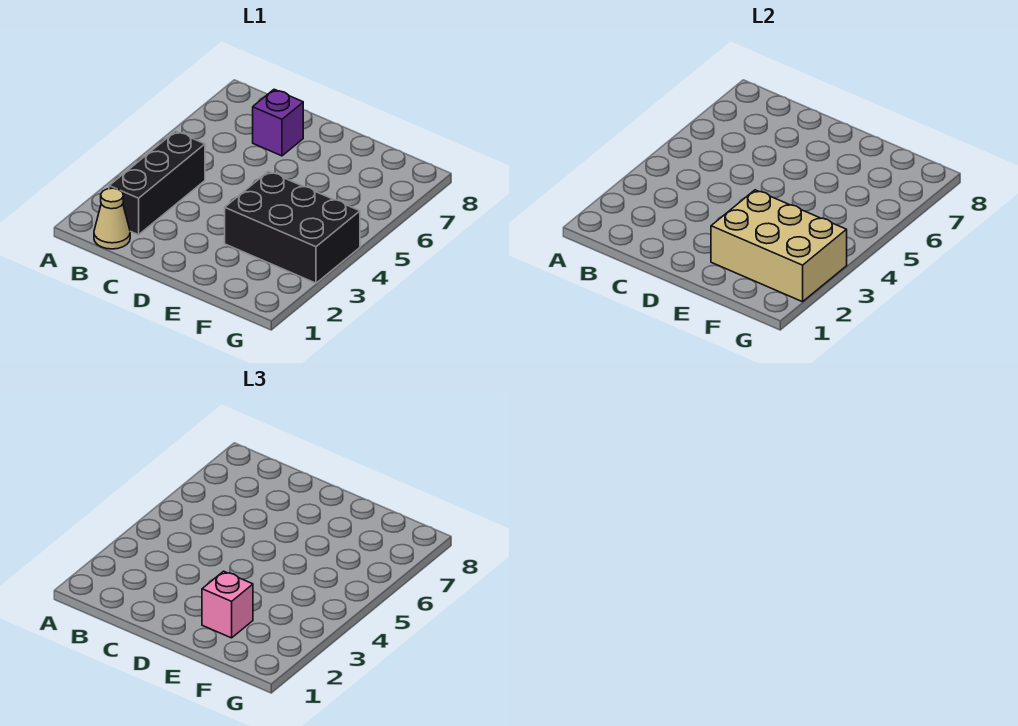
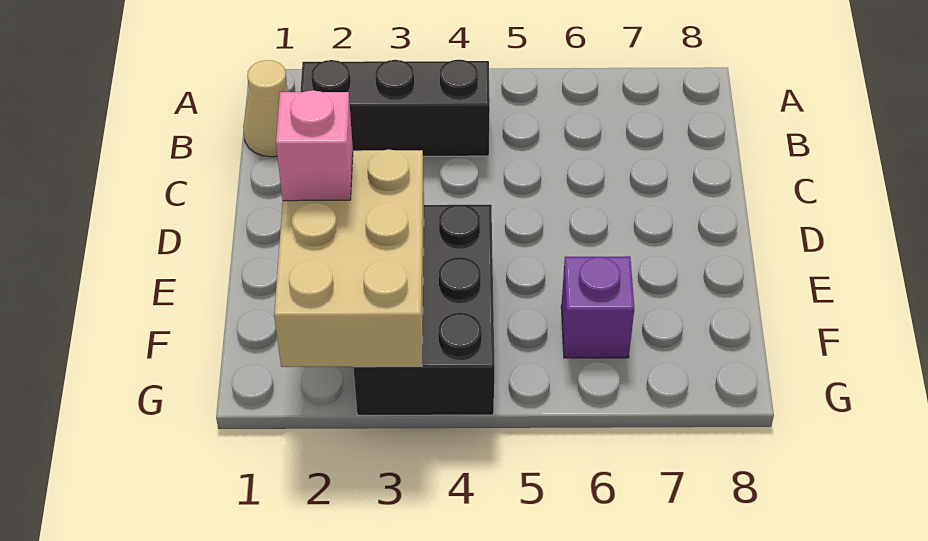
purple brick C7 level 1 -> purple brick F6 level 1

